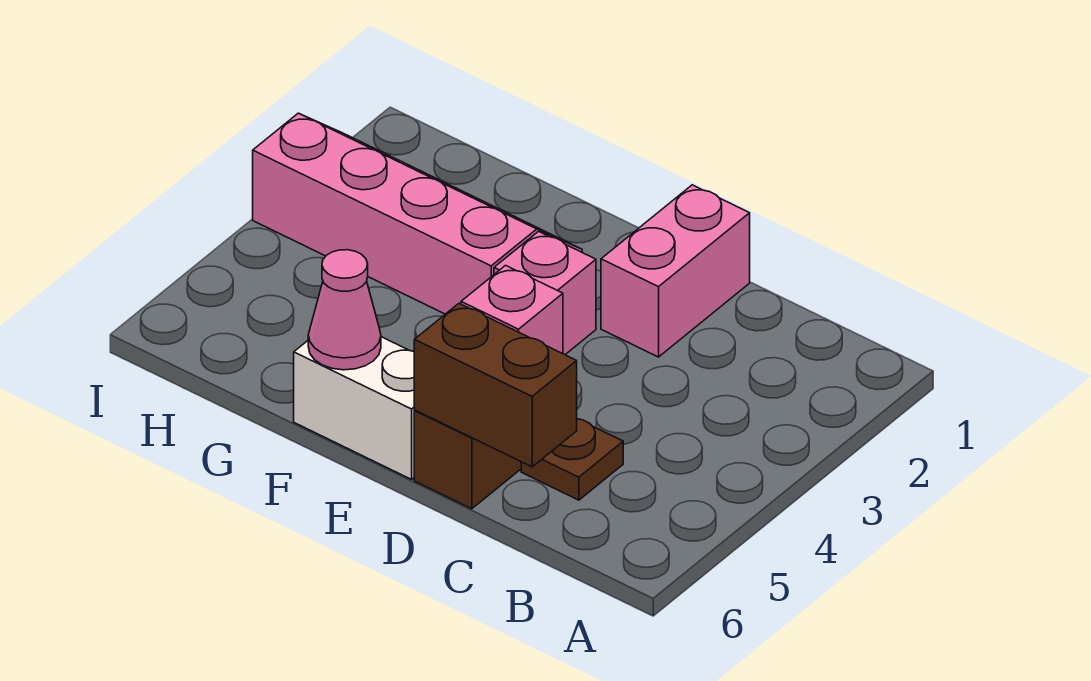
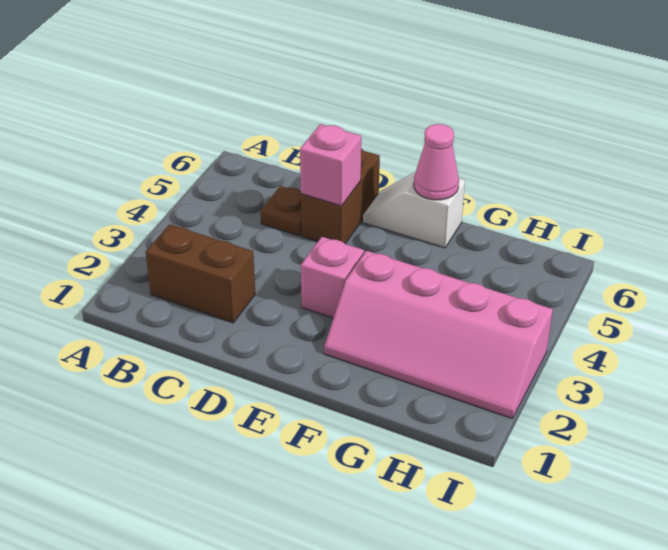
brown brick C6:D6 level 2 -> brown brick B2:C2 level 1
pink brick D1:D2 level 1 -> none
white brick E6:F6 level 1 -> white slope E6:F6 level 1 top F

